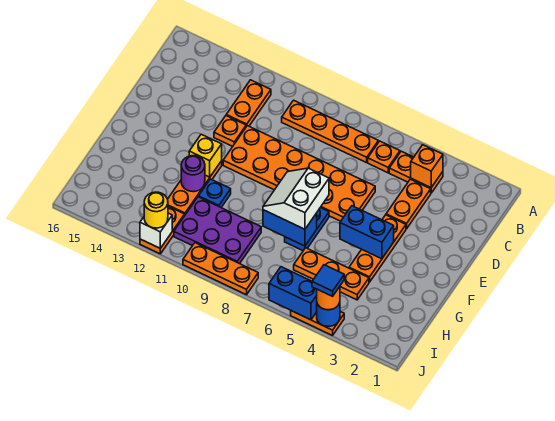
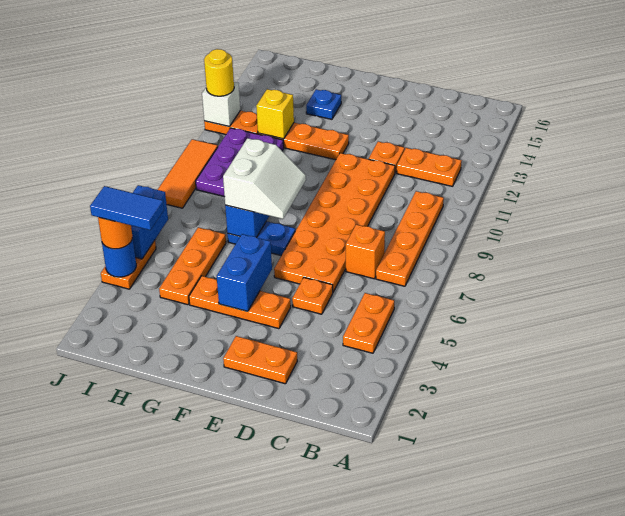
orange brick B4 level 2 -> orange brick C7 level 1
orange plate B6 level 1 -> orange plate D5 level 1
orange plate C4:D4 level 1 -> orange plate D2:E2 level 1
white slope F7:G8 level 3 top 7 -> white slope F7:G8 level 3 top G
yellow brick F12 level 2 -> yellow brick H12 level 2
blue plate G11 level 1 -> blue plate G14 level 1
purple round brick G12 level 2 -> none
blue tile J4 level 4 -> blue tile I4:J4 level 4
orange plate J8:J10 level 1 -> orange tile J8:J10 level 1

